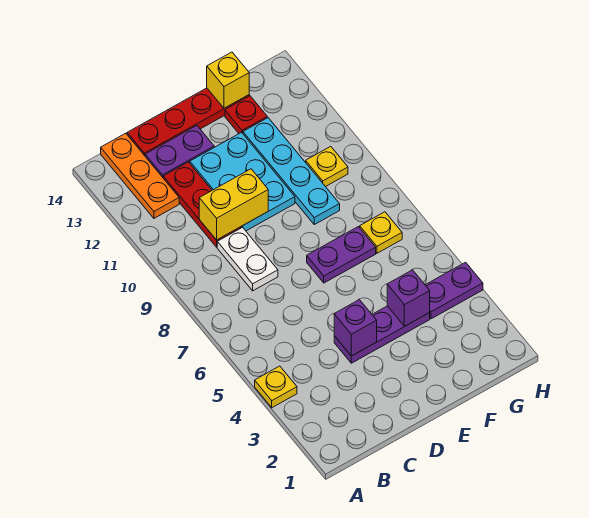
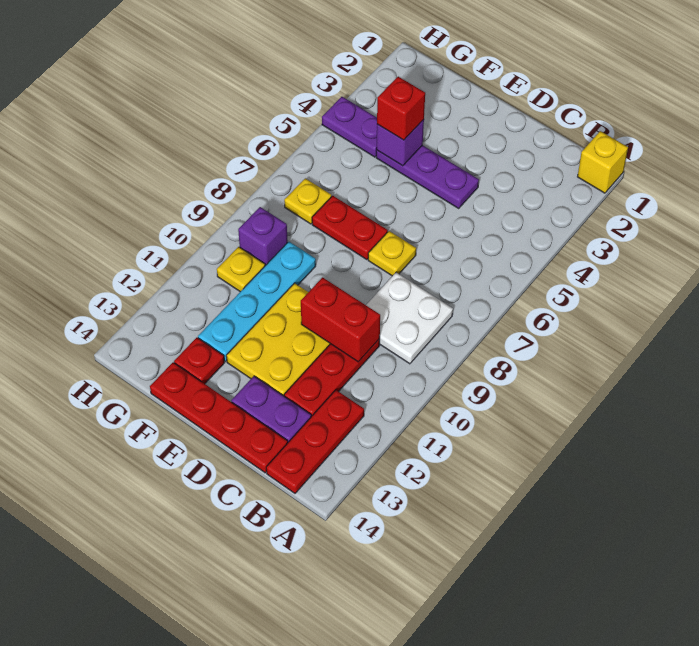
yellow plate A4 level 1 -> yellow plate D7 level 1
orange plate B12:B14 level 1 -> red plate B12:B14 level 1
white plate C8:C9 level 1 -> white plate B8:C9 level 1
yellow brick C10:D10 level 2 -> red brick C10:D10 level 2
purple brick D4 level 2 -> purple brick G9 level 1
cyan plate D10:E12 level 1 -> yellow plate D10:E12 level 1
purple plate E7:F7 level 1 -> red plate E7:F7 level 1
none -> red brick F4 level 3
yellow brick F14 level 2 -> yellow brick A1 level 1

